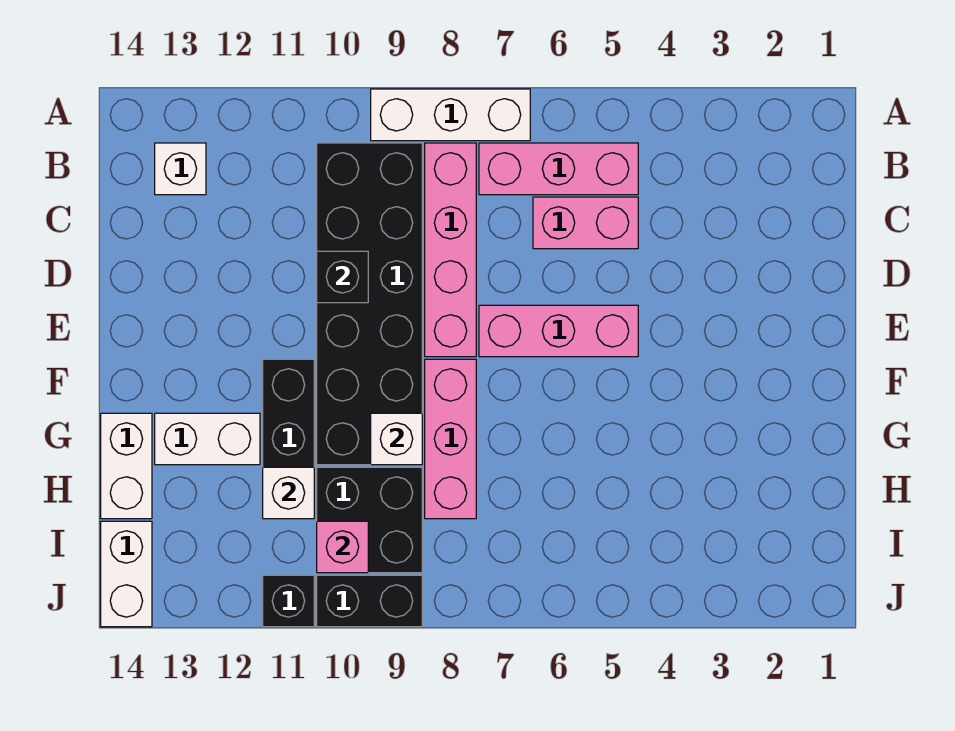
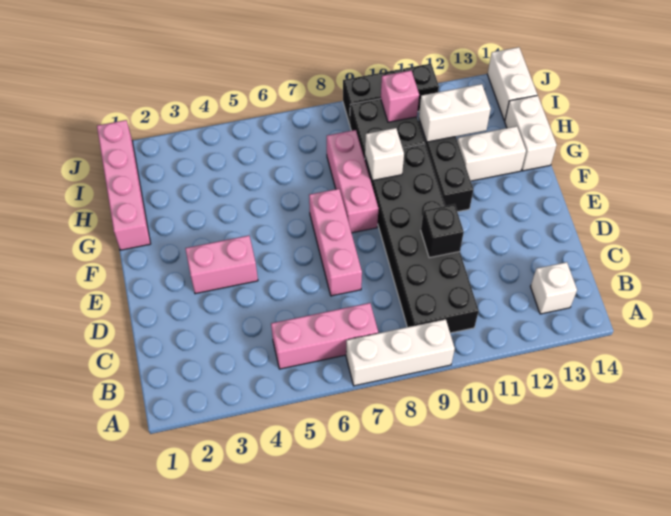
pink brick B8:E8 level 1 -> pink brick G1:J1 level 1
pink brick C5:C6 level 1 -> pink brick E3:E4 level 1
pink brick E5:E7 level 1 -> pink brick D7:F7 level 1
white brick H11 level 2 -> white brick H11:H12 level 2

